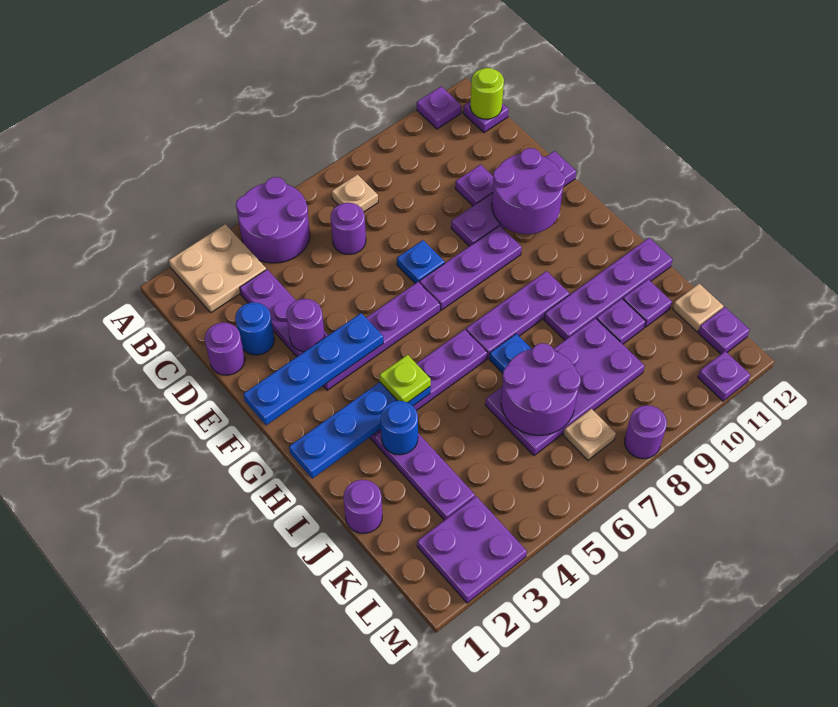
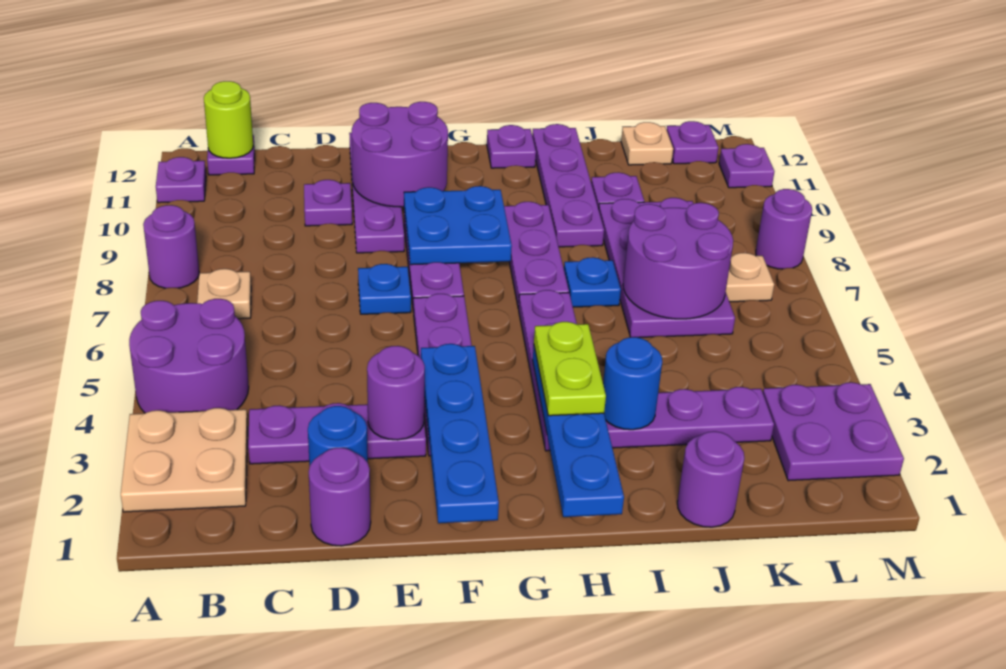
purple round brick C6 level 1 -> purple round brick A8 level 1
none -> blue plate F8:G9 level 2
lime plate H4 level 3 -> lime plate H3:H4 level 3
purple plate J11 level 1 -> purple plate H12 level 1

